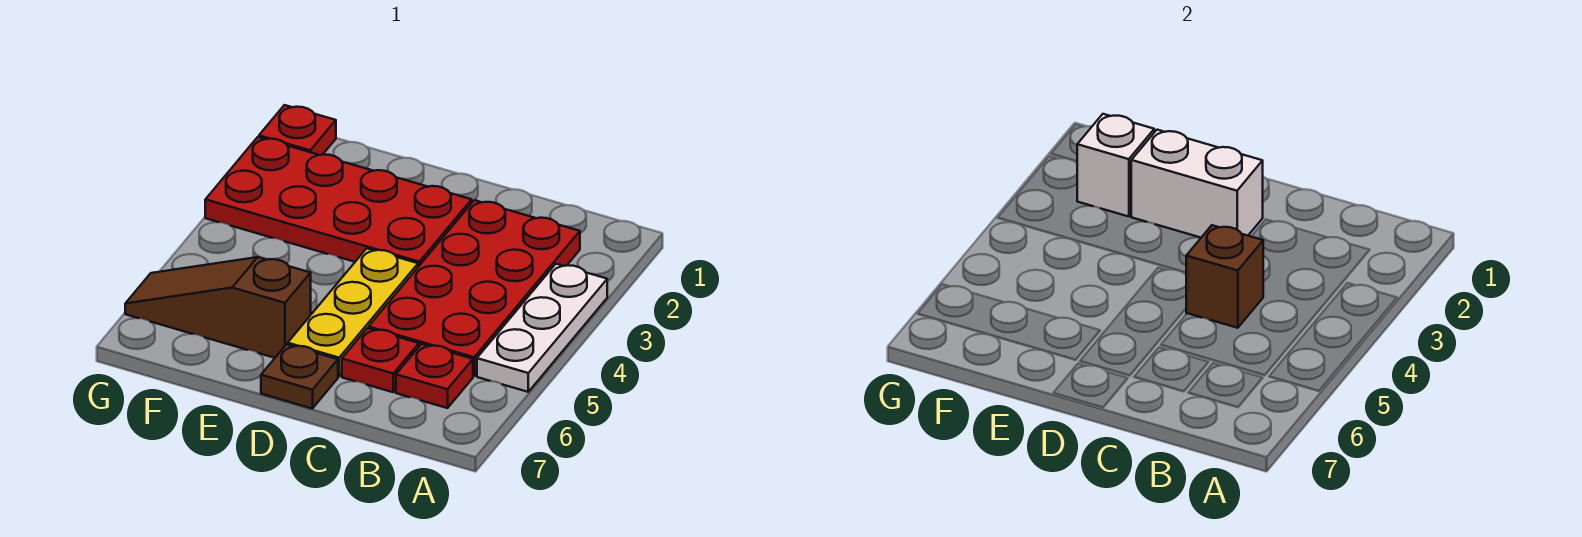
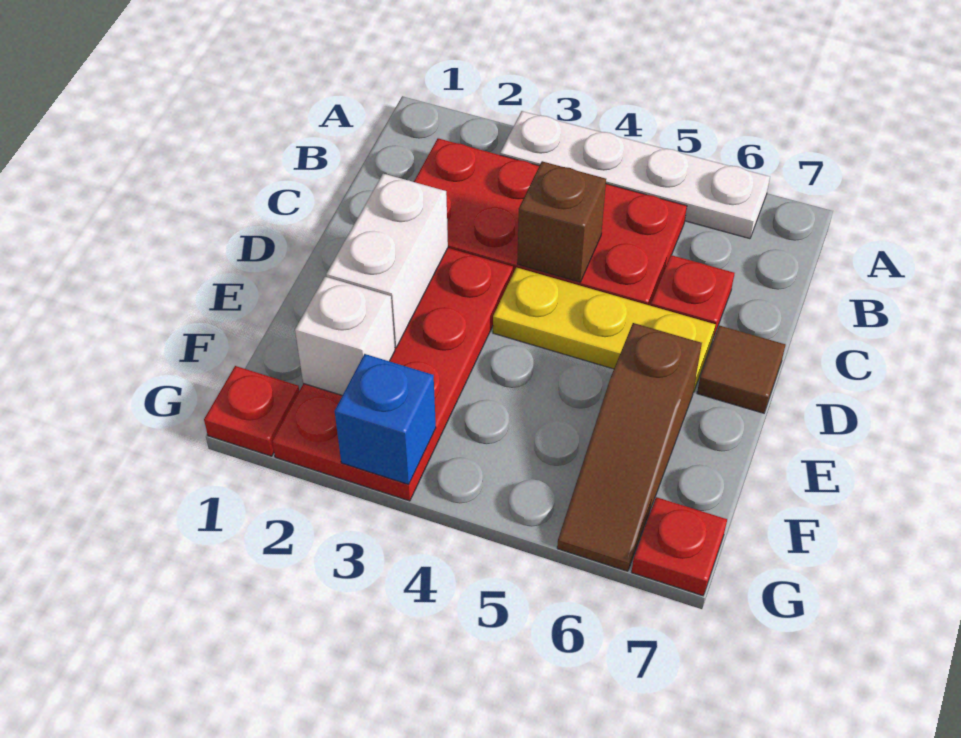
white plate A3:A5 level 1 -> white plate A3:A6 level 1
red plate B6 level 1 -> red plate G7 level 1
brown plate D7 level 1 -> brown tile D7 level 1
none -> blue brick G3 level 2

